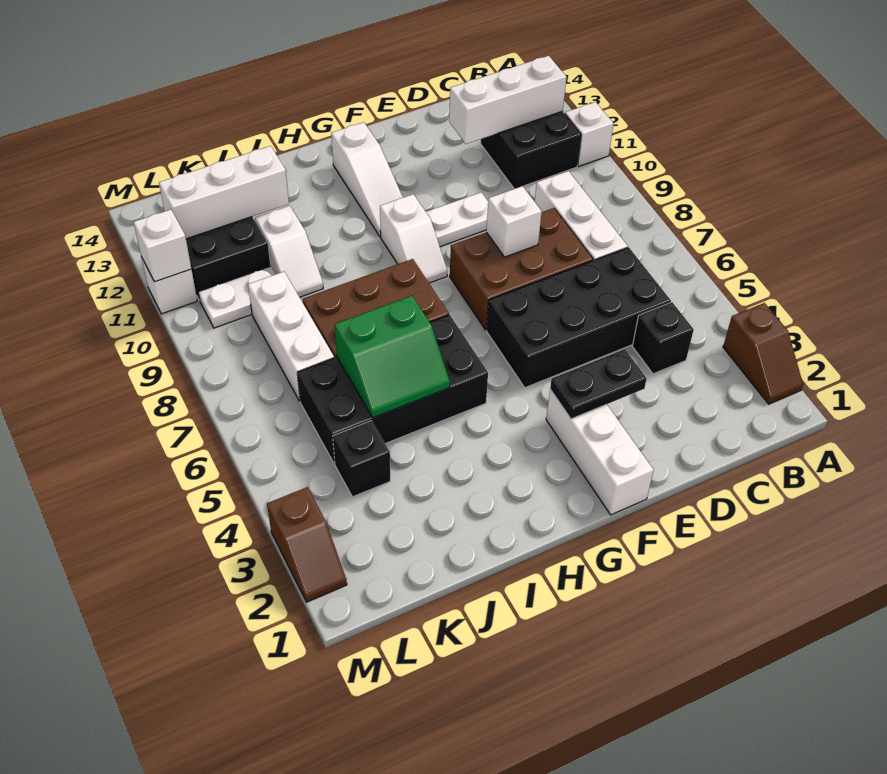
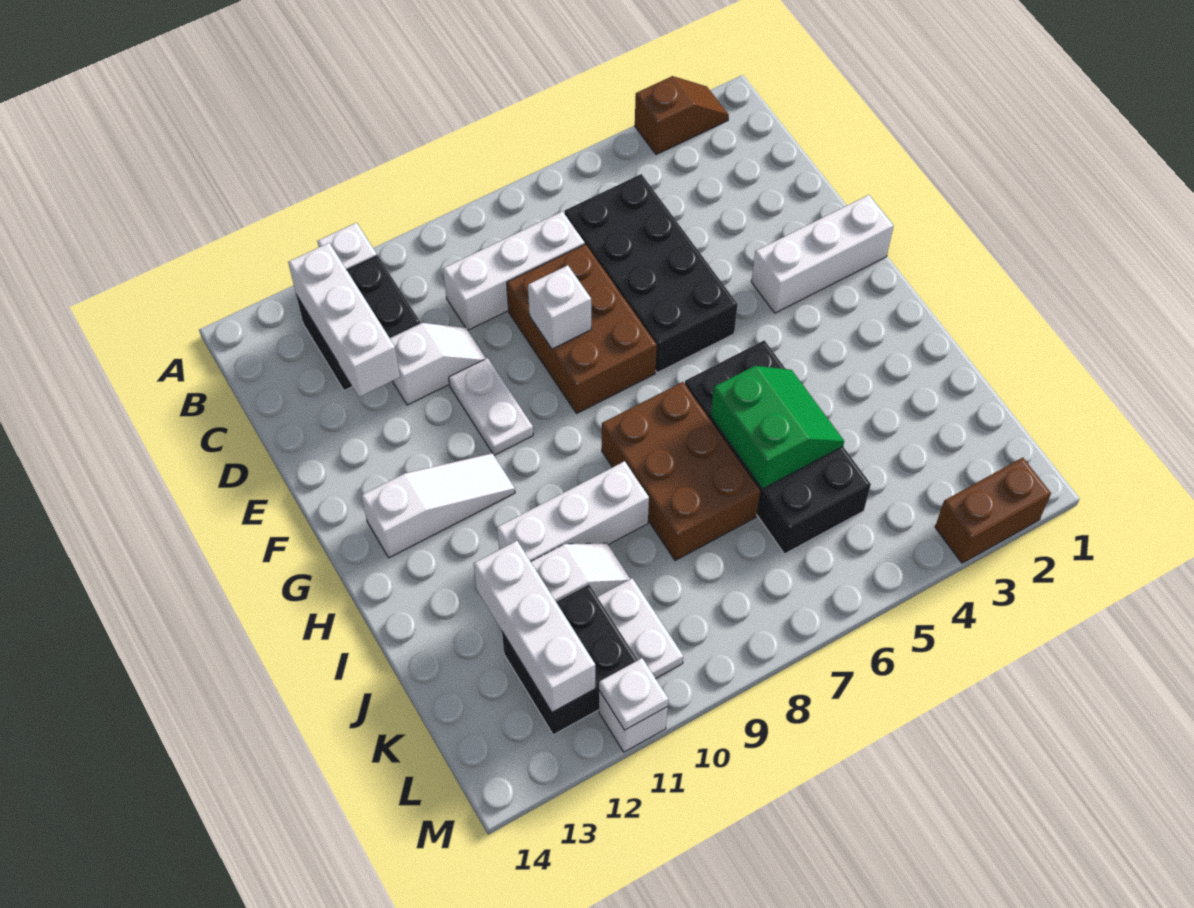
black brick C4 level 1 -> none
black plate E3:F3 level 2 -> none
white slope G9:G10 level 1 top 10 -> white slope D10:D11 level 1 top 11
black brick K4 level 1 -> none
white brick K7:K9 level 1 -> white brick I9:I11 level 1
brown slope M2:M3 level 1 top 3 -> brown brick M2:M3 level 1
white brick M11 level 2 -> white plate M11 level 2

